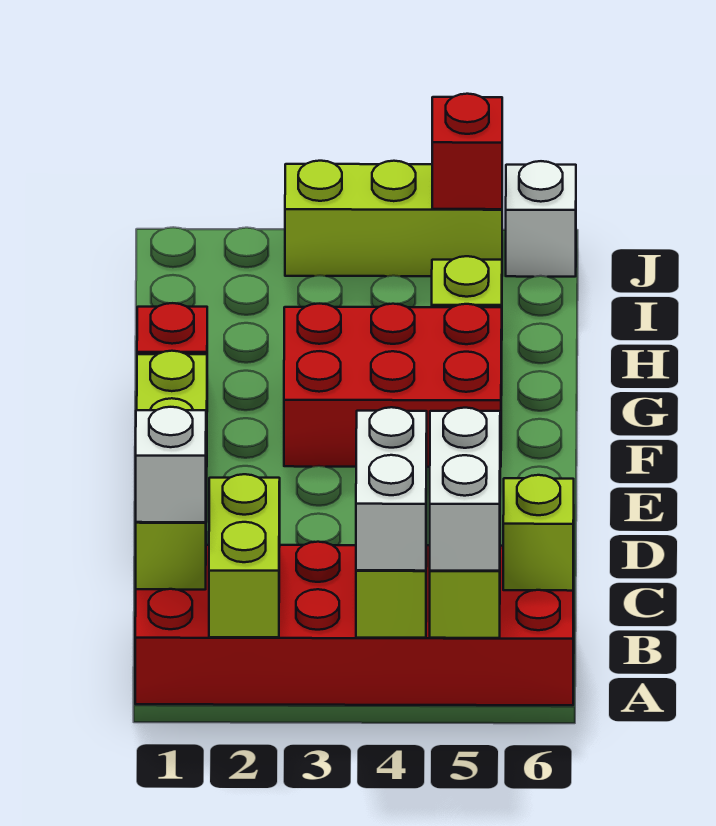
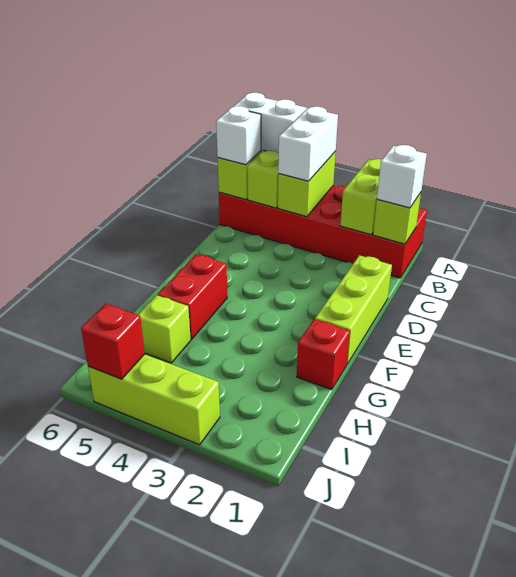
white brick A5:B5 level 3 -> white brick A5:A6 level 3
red brick F3:G5 level 1 -> red brick F5:G5 level 1
white brick J6 level 1 -> white brick B6 level 3

